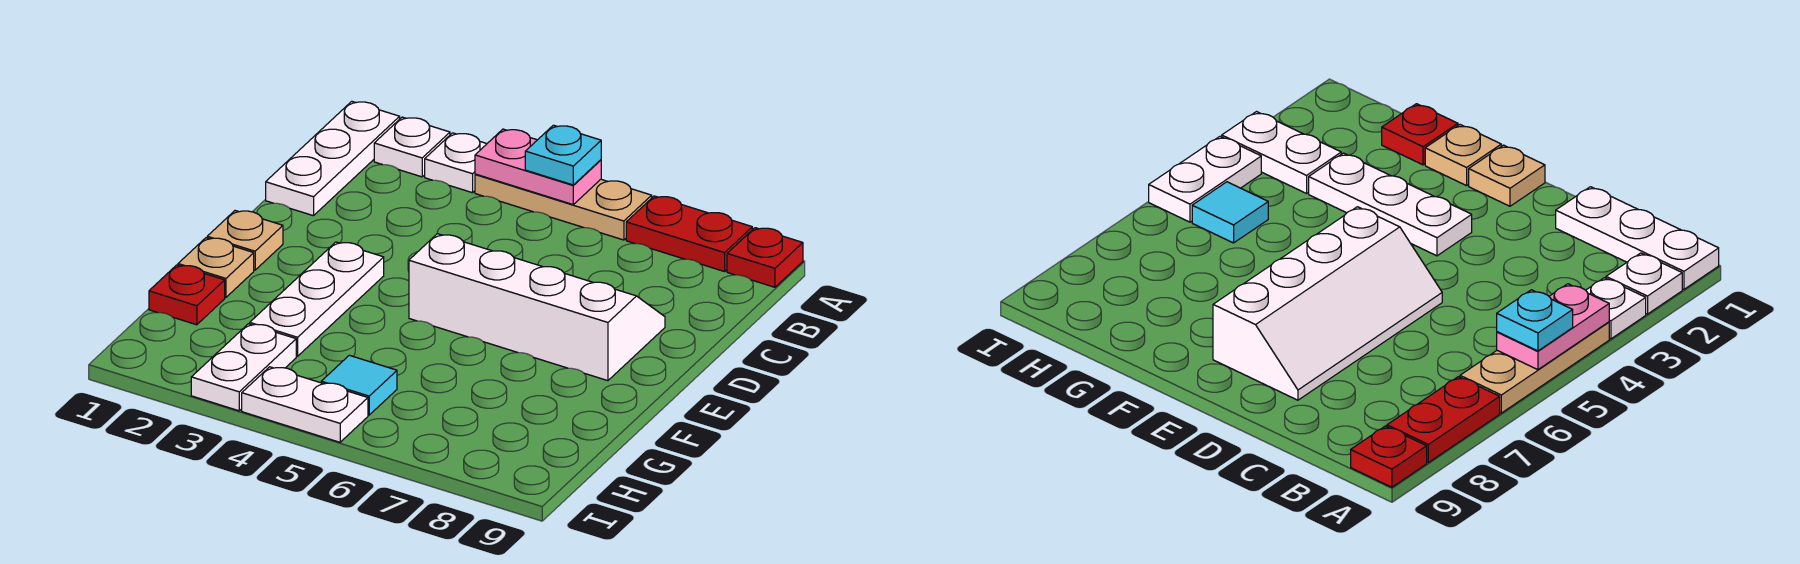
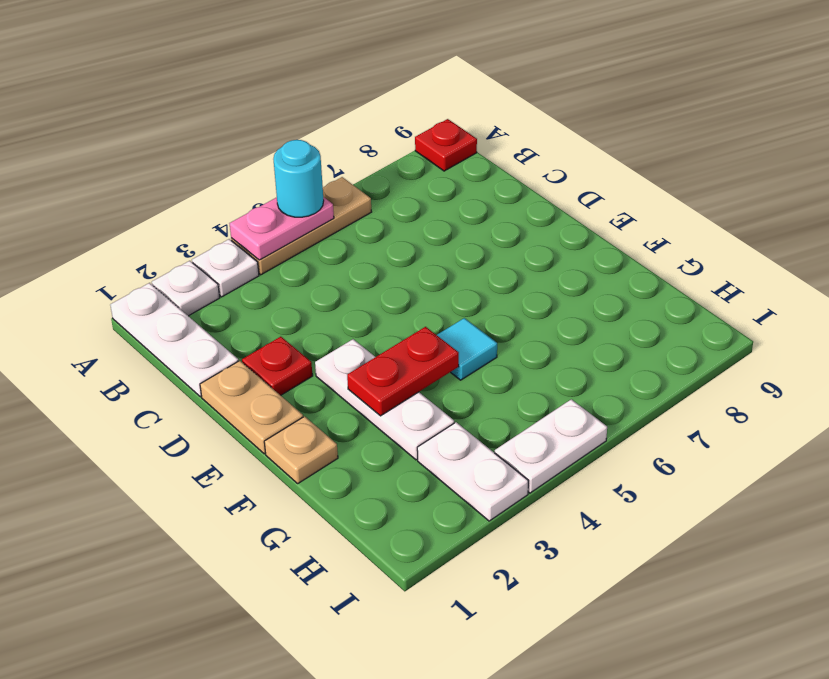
cyan plate A5 level 3 -> cyan round brick A5 level 3
red plate A7:A8 level 1 -> red plate F3:F4 level 2
white slope D5:E8 level 1 top E -> none
tan plate E1 level 1 -> tan plate D1:E1 level 1
red plate G1 level 1 -> red plate D2 level 1
cyan tile H5 level 1 -> cyan tile F5 level 1

